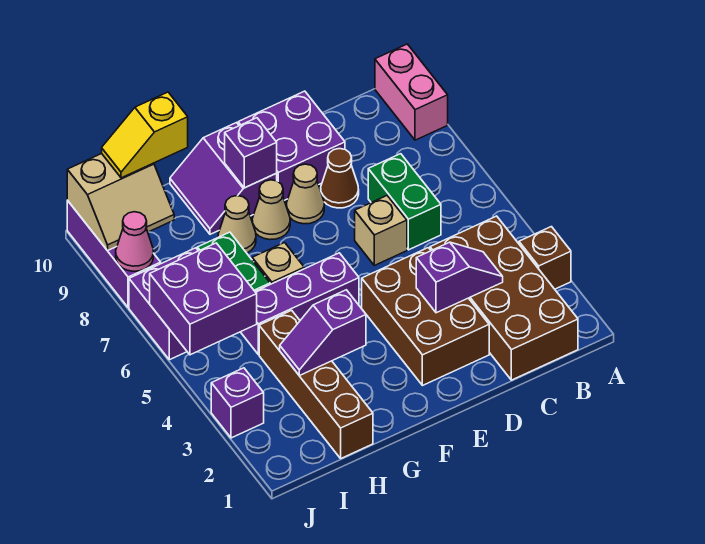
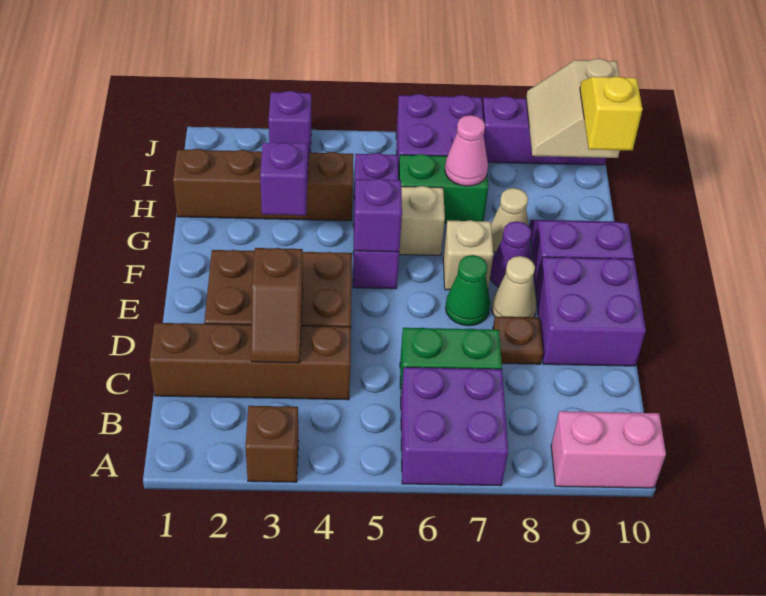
brown brick B1:C4 level 1 -> brown brick C1:C4 level 1
purple slope C3:D3 level 2 top D -> brown slope C3:D3 level 2 top D
tan brick D6 level 1 -> tan brick F7 level 1
brown cone D8 level 1 -> brown plate D8 level 1
none -> green cone E7 level 1
tan cone F8 level 1 -> purple cone F8 level 1
purple brick F9 level 2 -> purple brick F5 level 2
purple brick I5:J6 level 2 -> purple brick A6:B7 level 1
pink cone J8 level 2 -> pink cone H7 level 2

